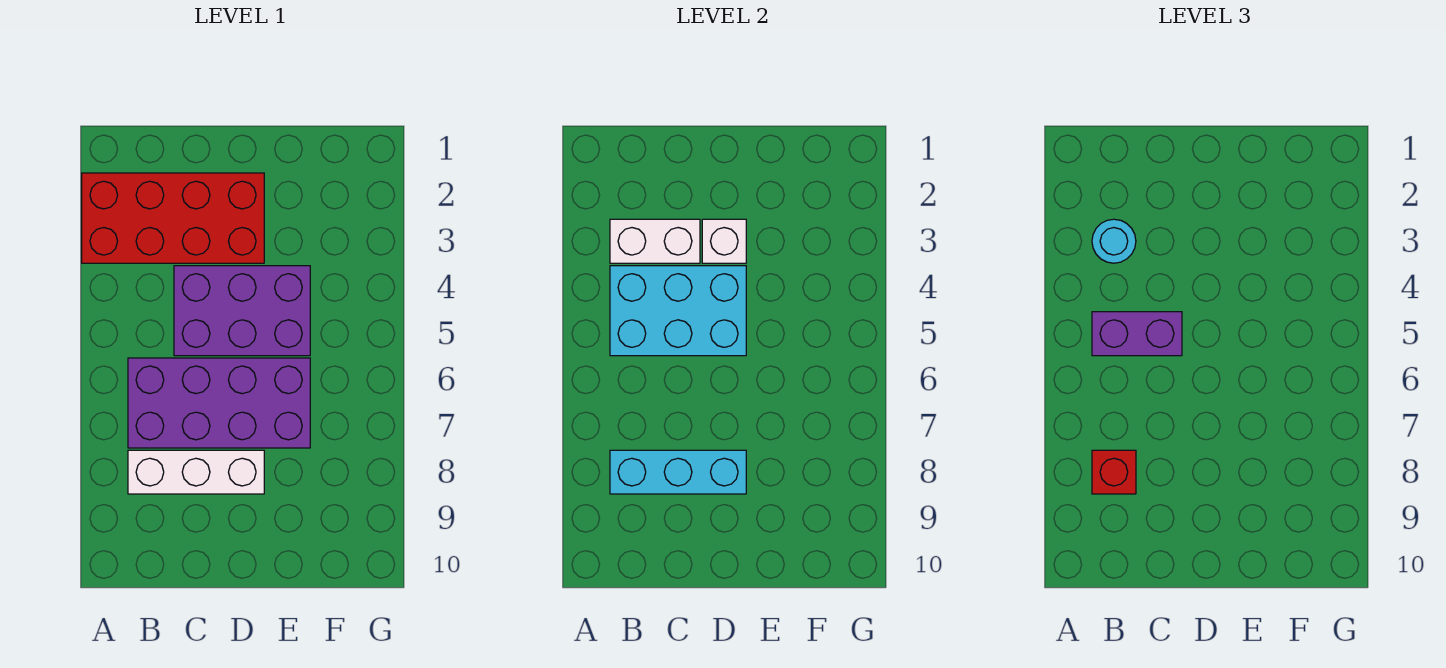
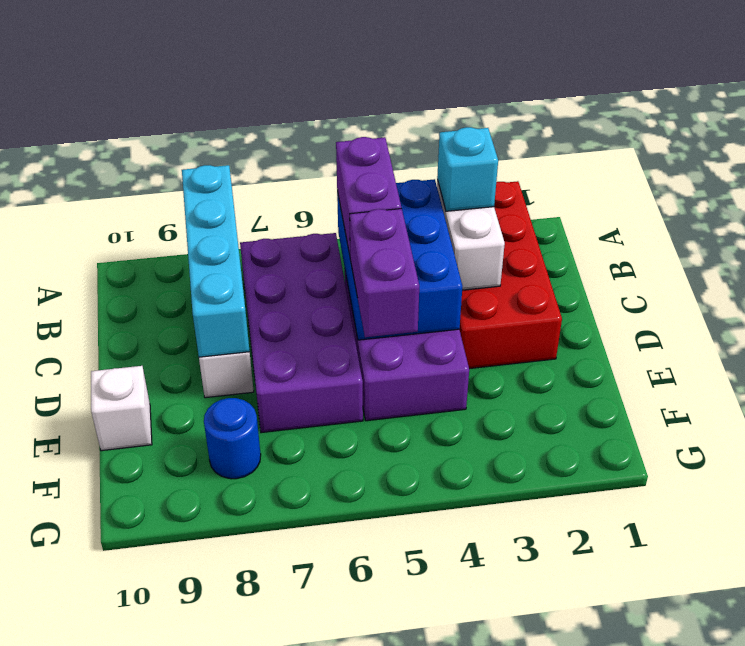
cyan round brick B3 level 3 -> cyan brick B3 level 3
cyan brick B4:D5 level 2 -> blue brick B4:D5 level 2
cyan brick B8:D8 level 2 -> cyan brick A8:D8 level 2
red brick B8 level 3 -> none
white brick D3 level 2 -> white brick E10 level 1
none -> purple brick D5:E5 level 3
none -> blue round brick F8 level 1

